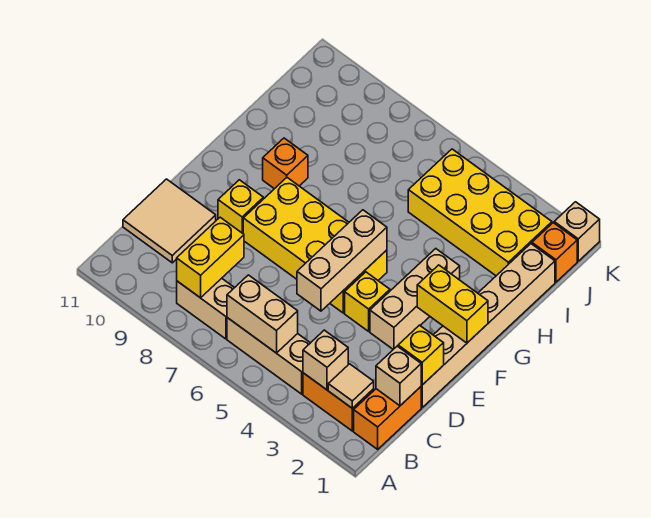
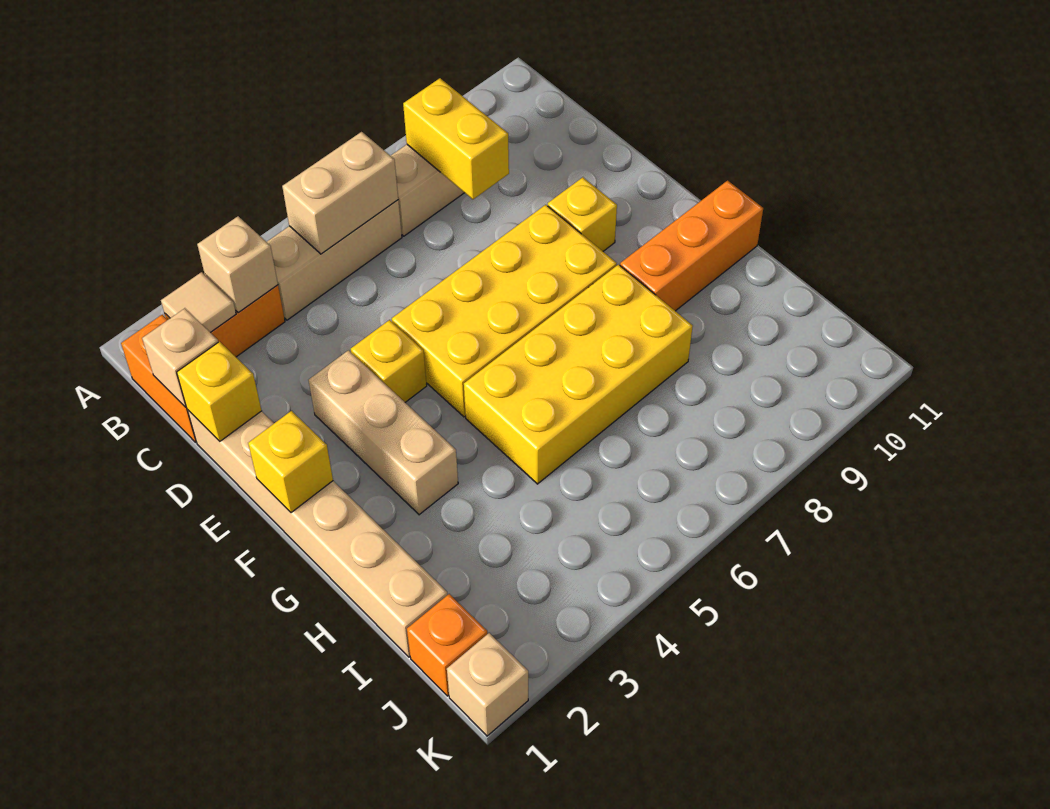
tan tile C10:D11 level 1 -> none
tan brick D5:F5 level 2 -> none
yellow brick F1:F2 level 2 -> yellow brick F1 level 2
orange brick G9 level 1 -> orange brick G9:G11 level 1
yellow brick I2:J5 level 1 -> yellow brick G5:H8 level 1

